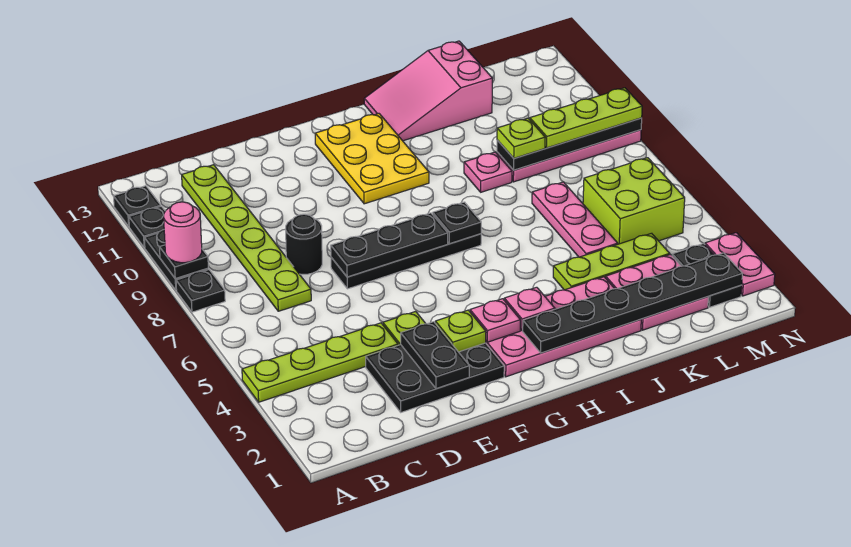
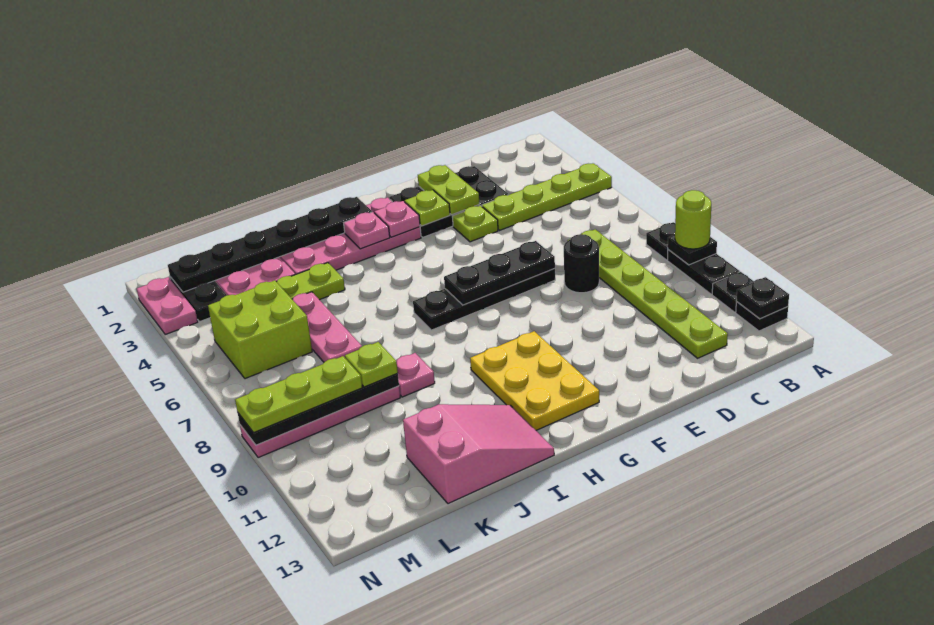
pink round brick A9 level 3 -> lime round brick A9 level 3
black plate E2:E3 level 2 -> lime plate E2:E3 level 2
black plate H7 level 2 -> black plate A12 level 2

